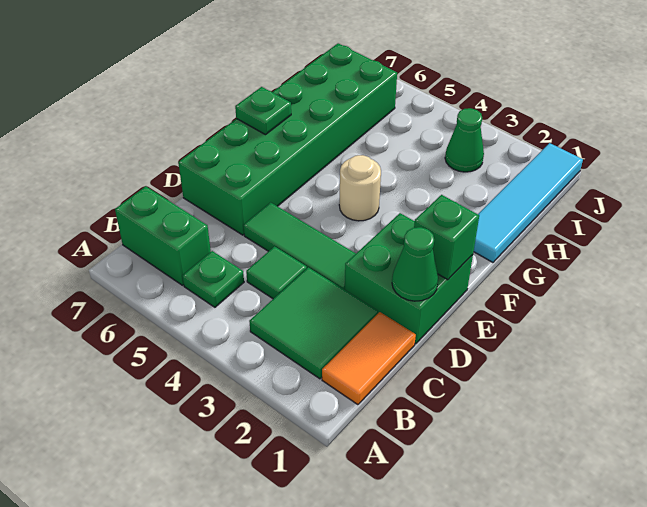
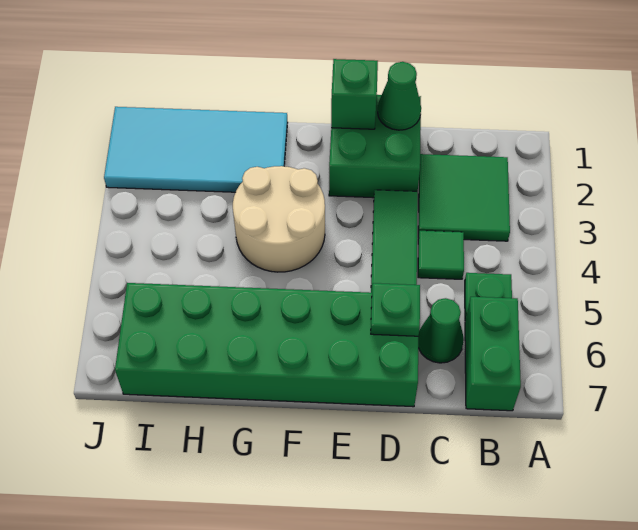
orange tile B1:C1 level 1 -> none
tan round brick F4 level 1 -> tan round brick F3:G4 level 1
green plate F7 level 2 -> green plate D6 level 2
cyan tile G1:J1 level 1 -> cyan tile G1:J2 level 1
green cone I3 level 1 -> green cone C6 level 1

